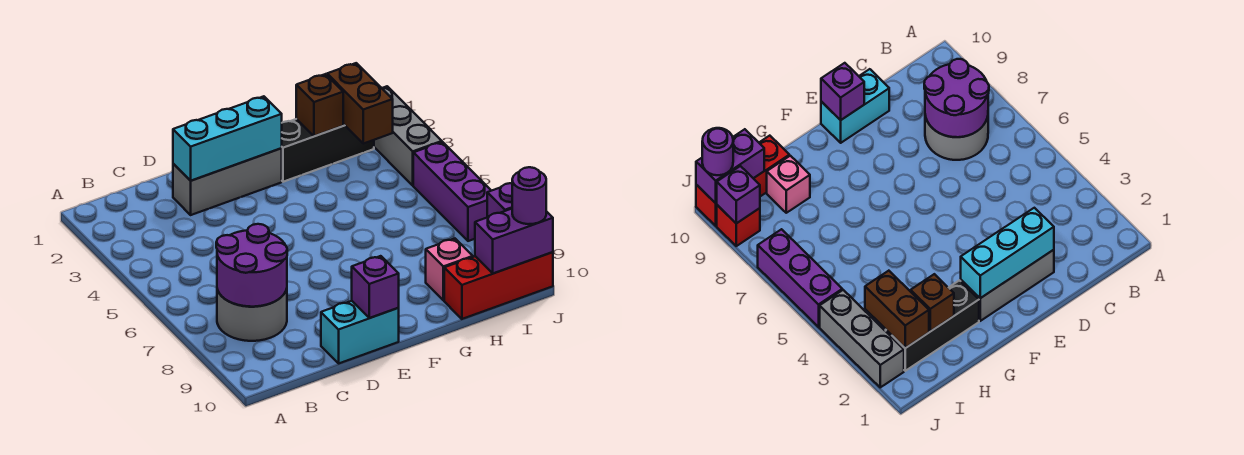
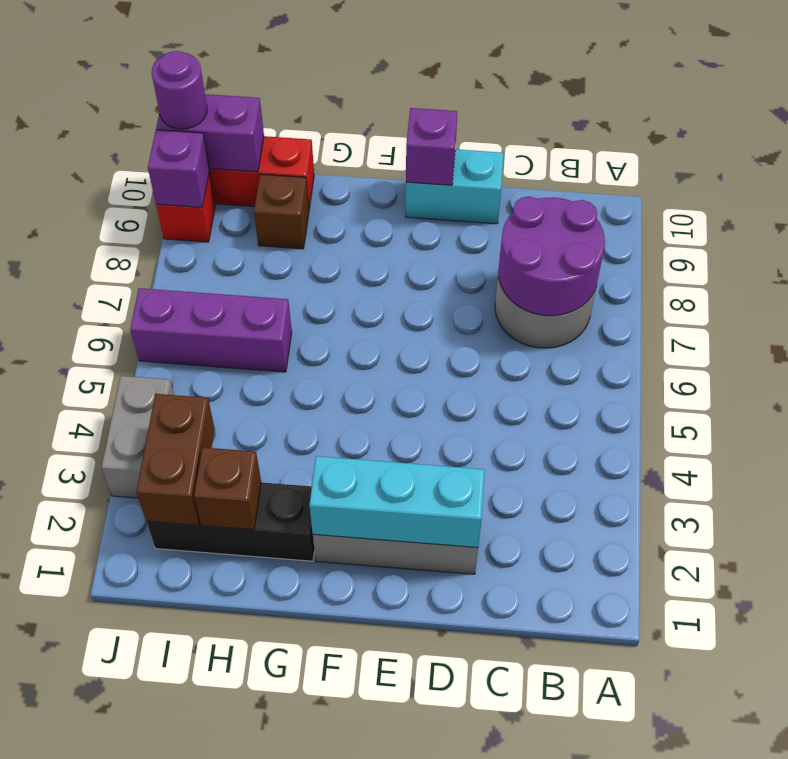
pink brick H9 level 1 -> brown brick H9 level 1
grey brick J2:J4 level 1 -> grey brick J3:J4 level 1
purple brick J5:J7 level 1 -> purple brick H6:J6 level 1

